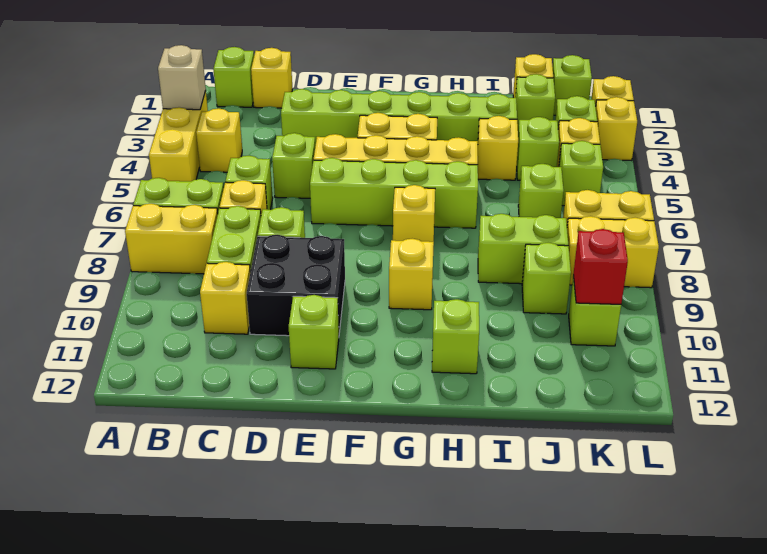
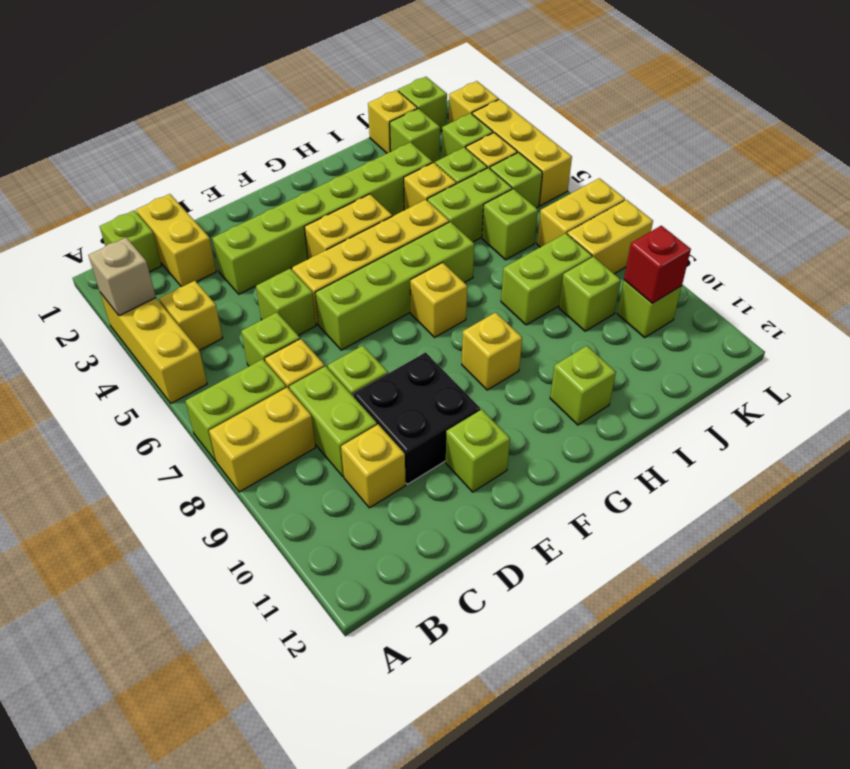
yellow brick C1 level 1 -> yellow brick C1:C2 level 1
none -> lime brick I5:J5 level 1
yellow brick L3 level 1 -> yellow brick L3:L5 level 1

